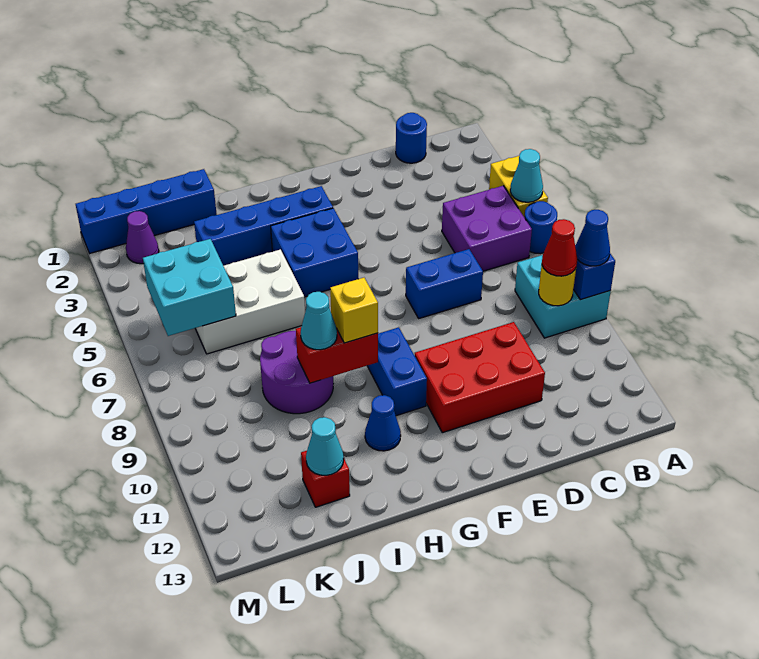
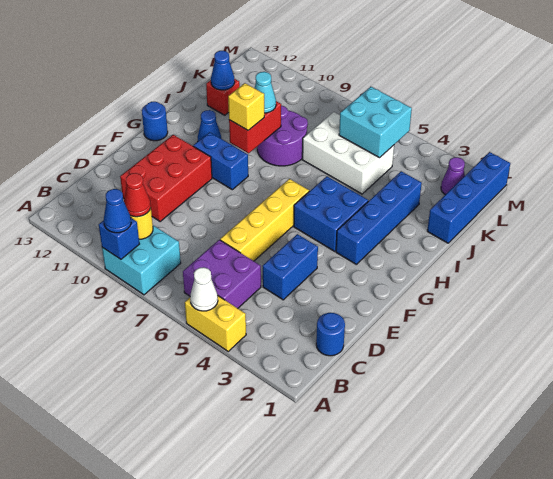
cyan cone A5 level 2 -> white cone A5 level 2
blue round brick A6 level 1 -> blue round brick G13 level 1
none -> yellow brick D6:G6 level 1
blue brick D7:E7 level 1 -> blue brick D4:E4 level 1
white brick I5:K6 level 1 -> white brick J5:K7 level 1
cyan cone J12 level 2 -> blue cone J12 level 2

